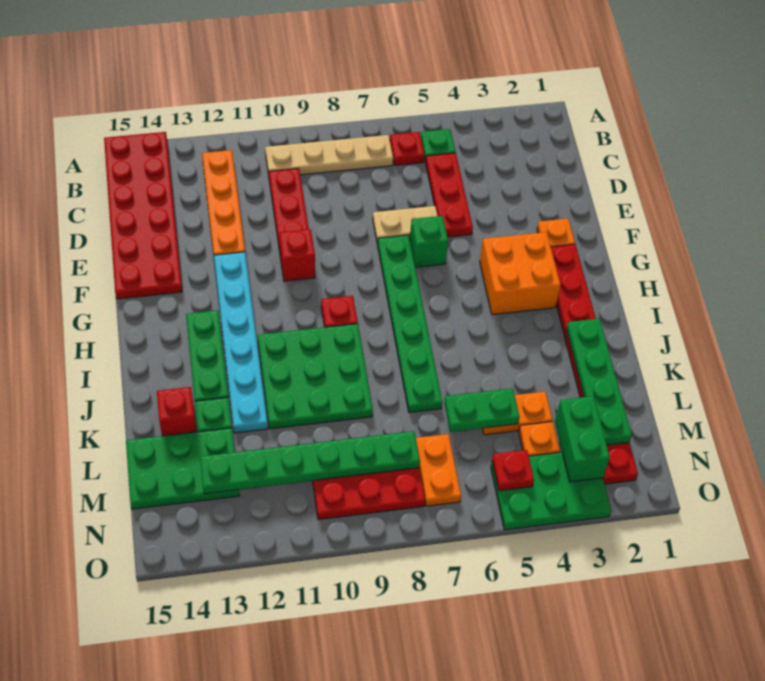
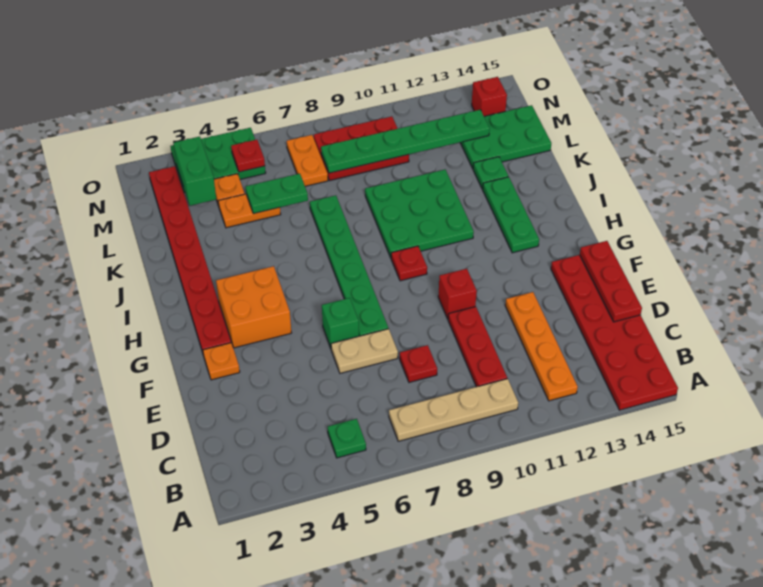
red plate B6 level 1 -> red plate D8 level 1
red plate C5:E5 level 1 -> red plate D15:F15 level 2
cyan plate F12:K12 level 1 -> none
green plate J2:M2 level 2 -> none
red brick K14 level 1 -> red brick N14 level 1

